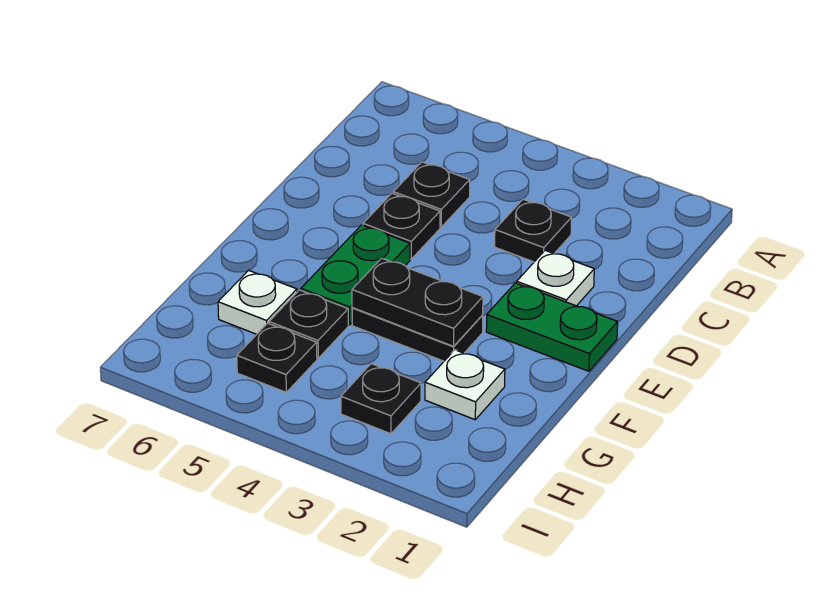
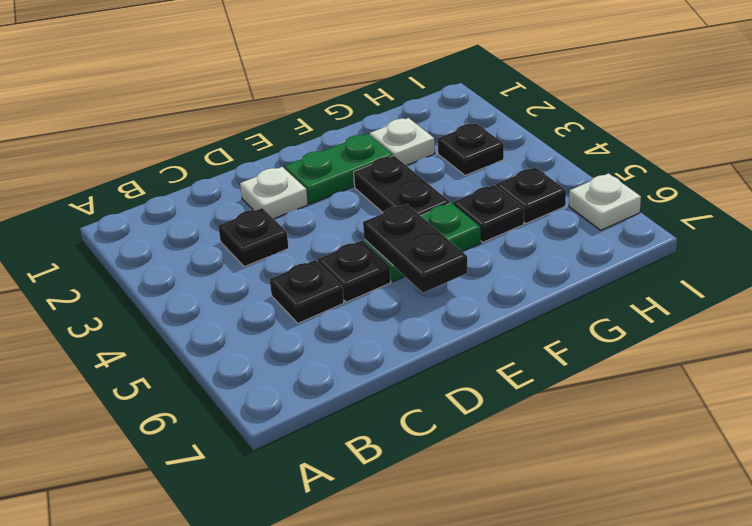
green plate E1:E2 level 1 -> green plate E2:F2 level 1
black plate F3:F4 level 2 -> black plate E5:E6 level 2
white plate G6 level 1 -> white plate I6 level 1

